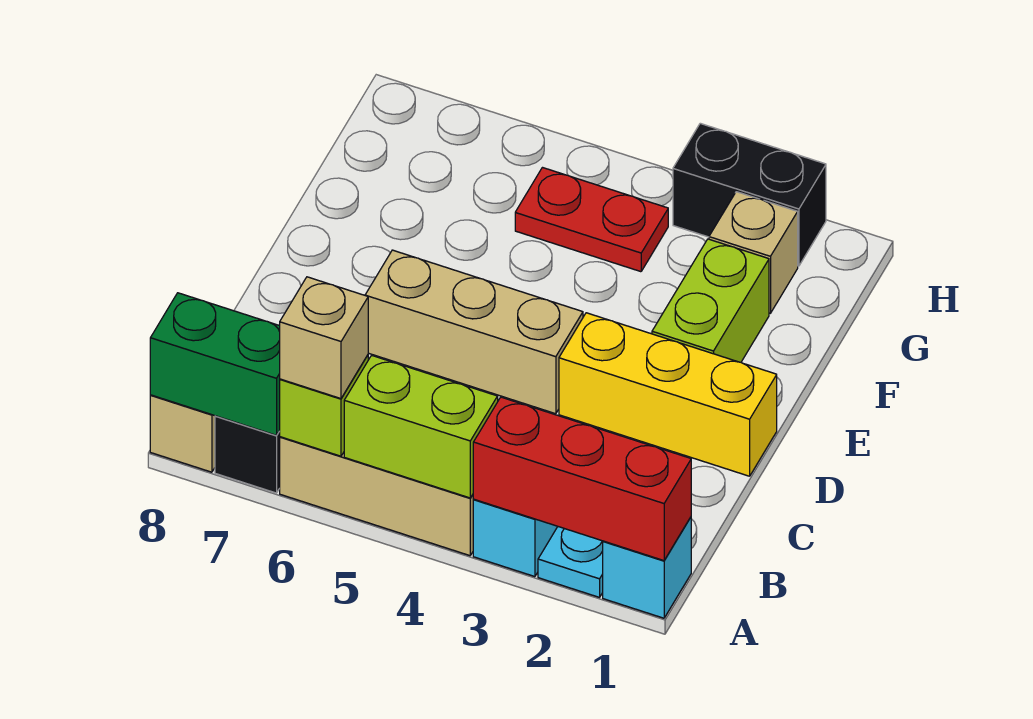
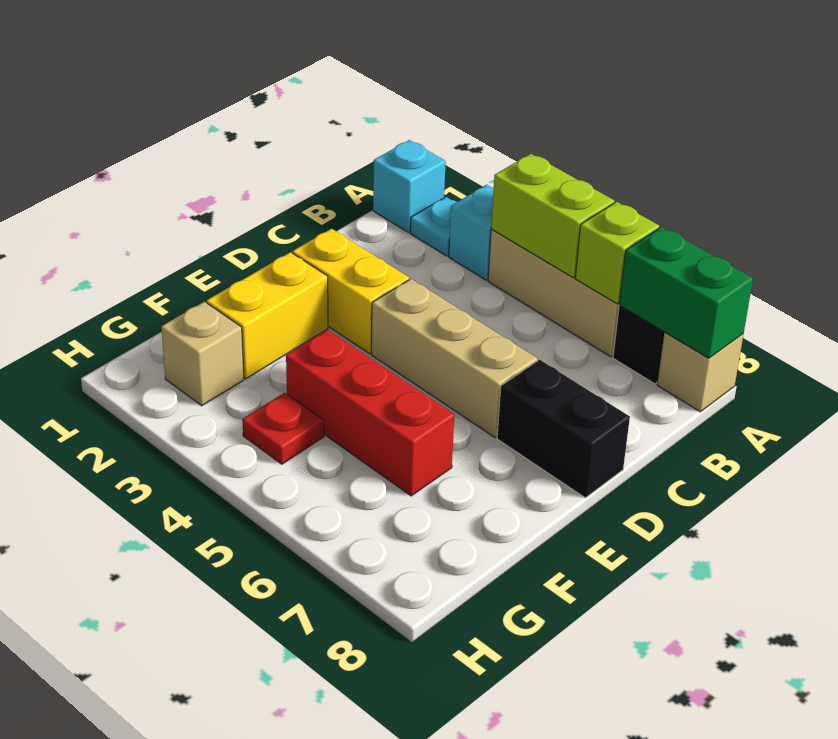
red brick A1:A3 level 2 -> red brick F4:F6 level 1
tan brick A6 level 3 -> none
yellow brick D1:D3 level 1 -> yellow brick D2:D3 level 1
lime brick E2:F2 level 1 -> yellow brick E2:F2 level 1
red plate G4:G5 level 1 -> red plate G4 level 1
black brick H2:H3 level 1 -> black brick D7:D8 level 1

